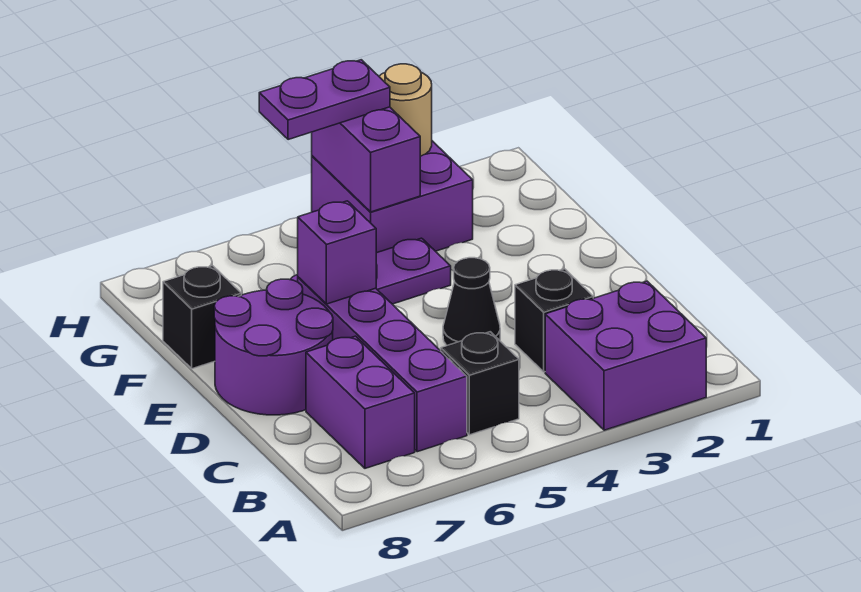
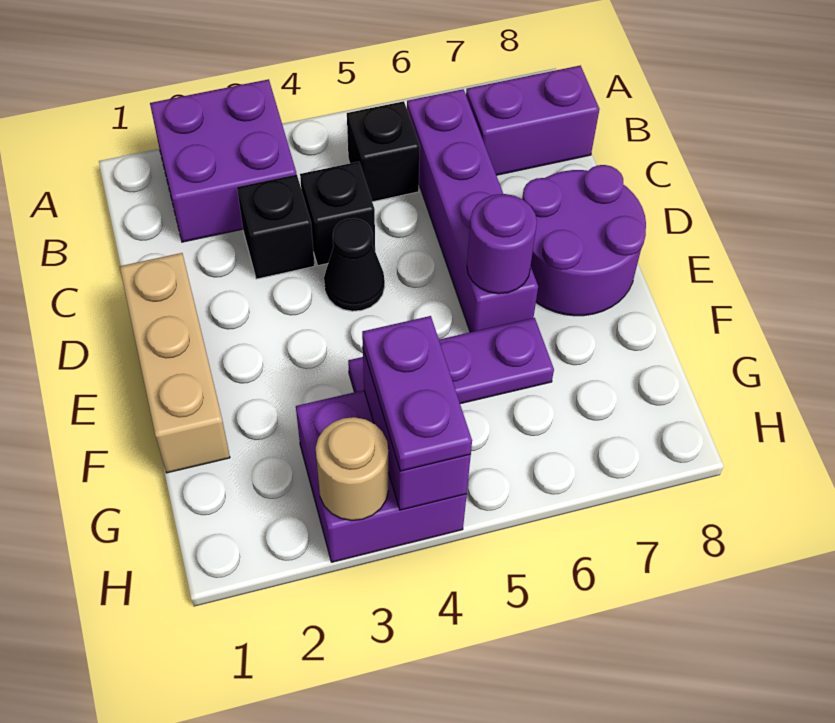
purple brick B7:C7 level 1 -> purple brick B7:B8 level 1
none -> tan brick D1:F1 level 1
purple brick E6 level 2 -> purple round brick E6 level 2
black brick F8 level 1 -> black brick C4 level 1
purple plate H4:H5 level 3 -> purple plate G4:H4 level 3

